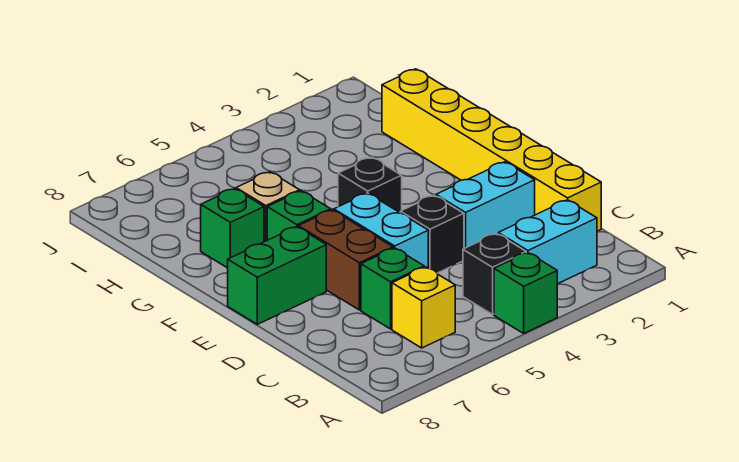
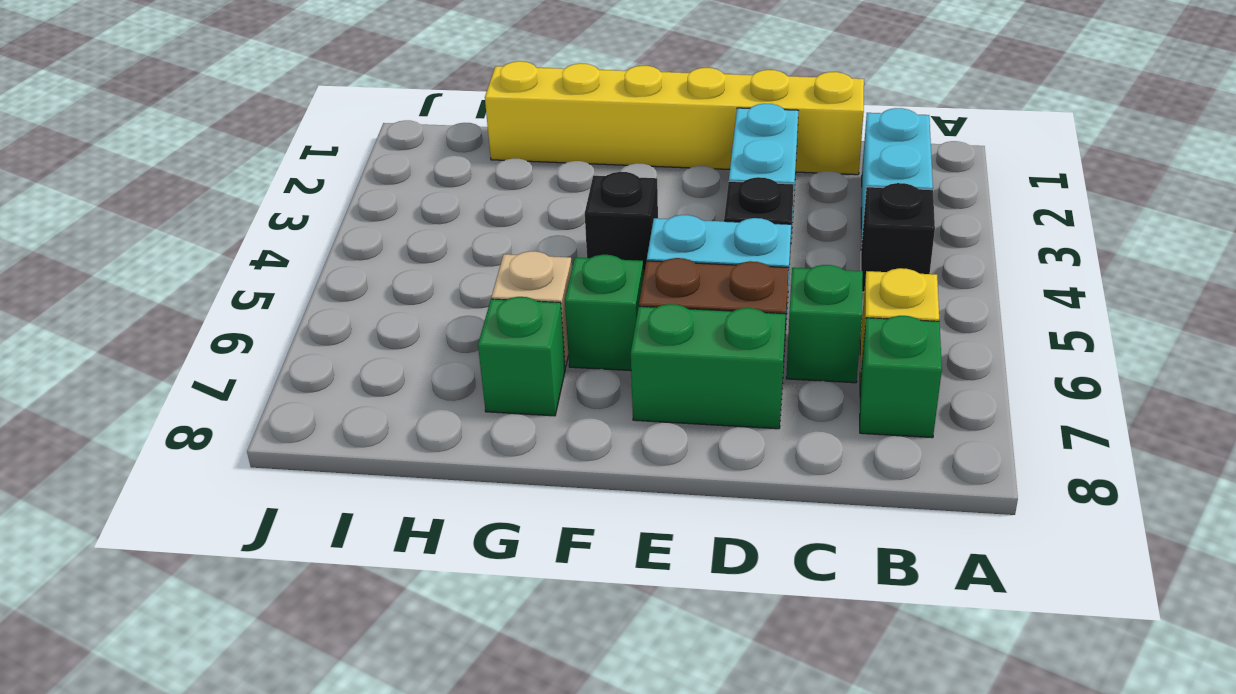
green brick A4 level 1 -> green brick B7 level 1
green brick E7:E8 level 1 -> green brick D7:E7 level 1

